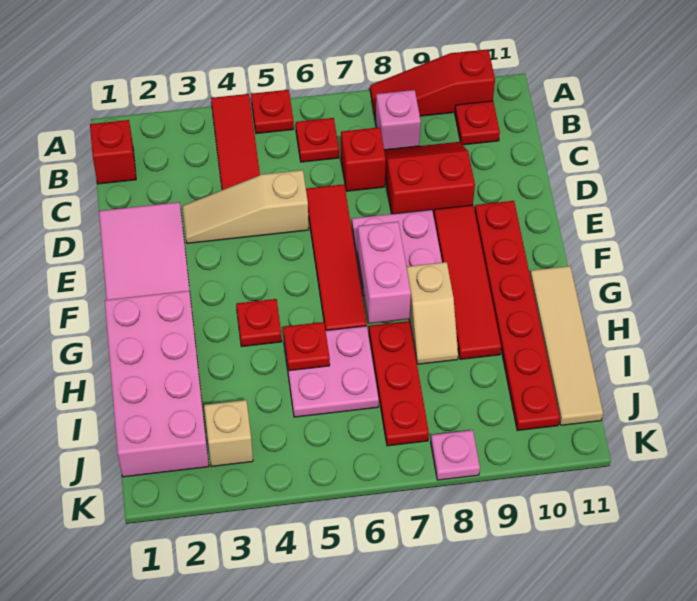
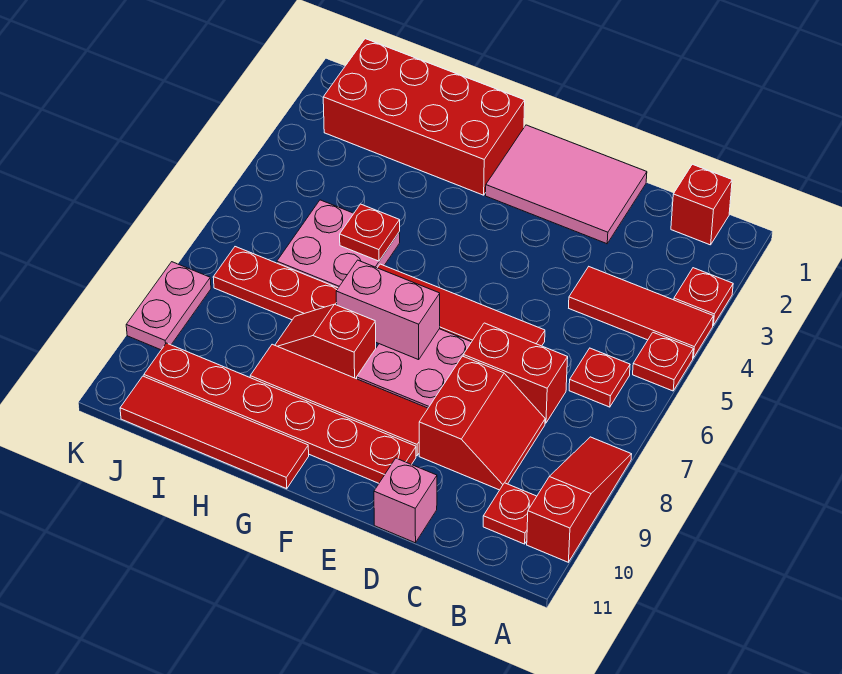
pink brick B8 level 1 -> pink brick D11 level 1
red brick C7 level 1 -> red brick C7:D7 level 1
tan slope D3:D5 level 1 top 5 -> none
pink brick G1:J2 level 1 -> red brick G1:J2 level 1
red plate G4 level 1 -> red plate A3 level 1
tan slope G8:H8 level 1 top G -> red slope G8:H8 level 1 top G
tan tile G11:J11 level 1 -> red tile G11:J11 level 1
tan brick J3 level 1 -> none
pink plate K8 level 1 -> pink plate K8:K9 level 1

